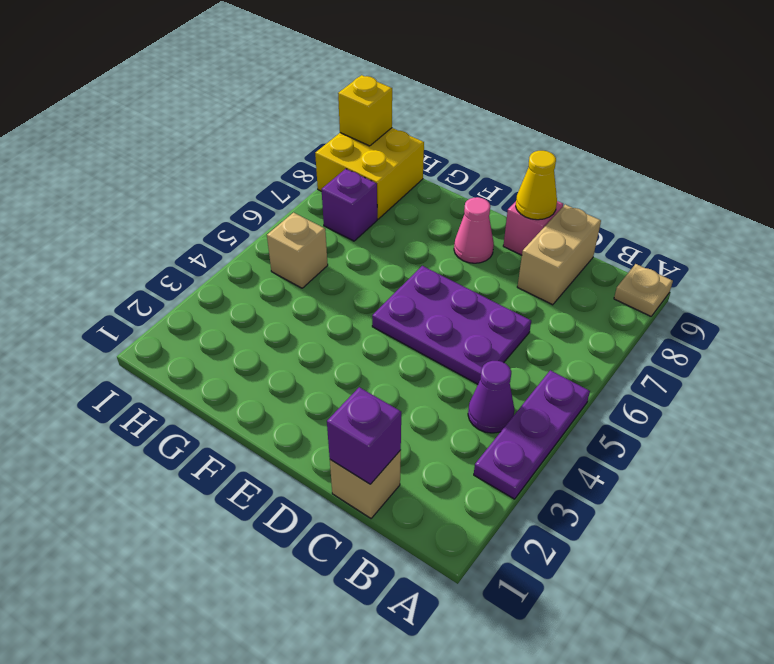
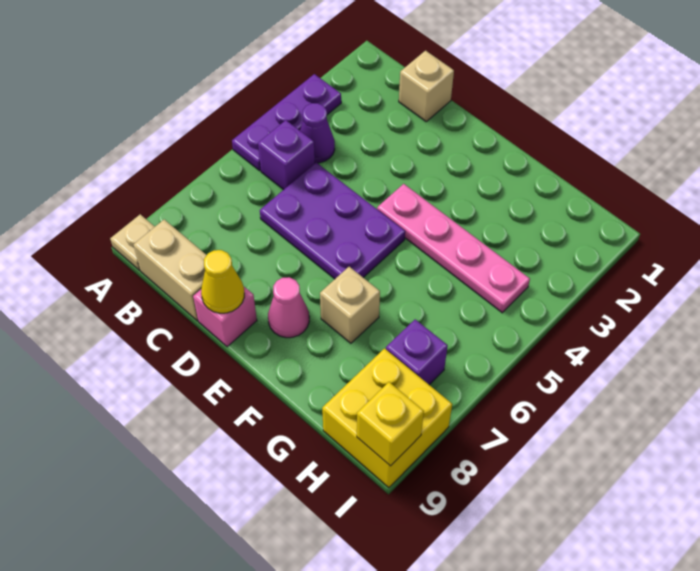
purple brick C1 level 2 -> purple brick B5 level 1
tan brick C8:C9 level 1 -> tan brick B9:C9 level 1
none -> pink plate E4:H4 level 1
tan brick H5 level 1 -> tan brick F7 level 1

